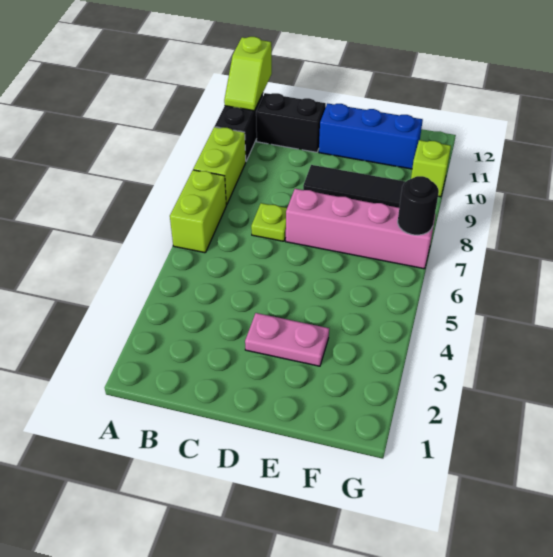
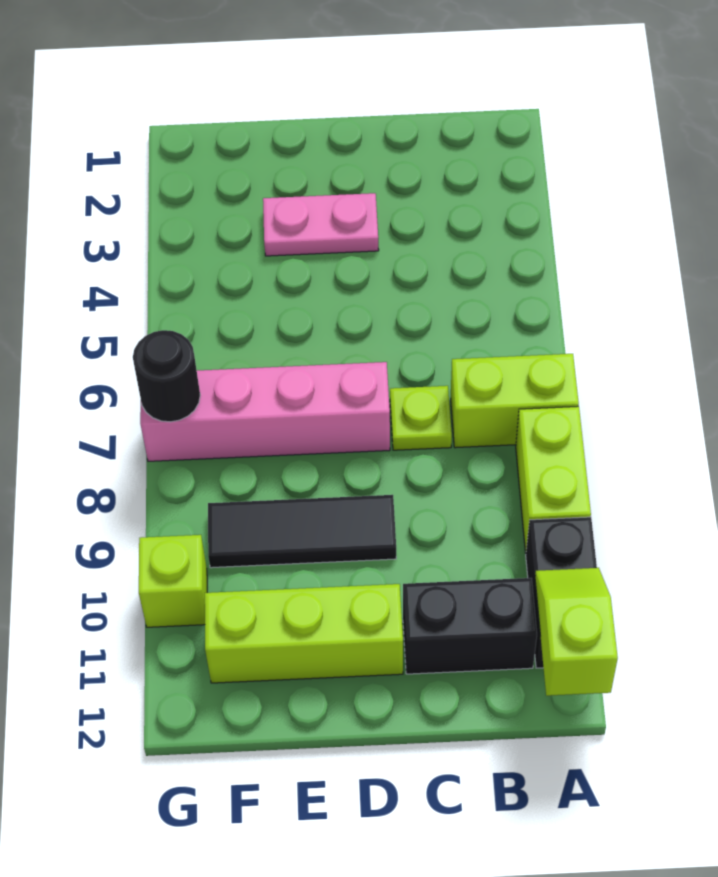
lime brick A6:A7 level 1 -> lime brick A7:B7 level 1
blue brick D11:F11 level 1 -> lime brick D11:F11 level 1

